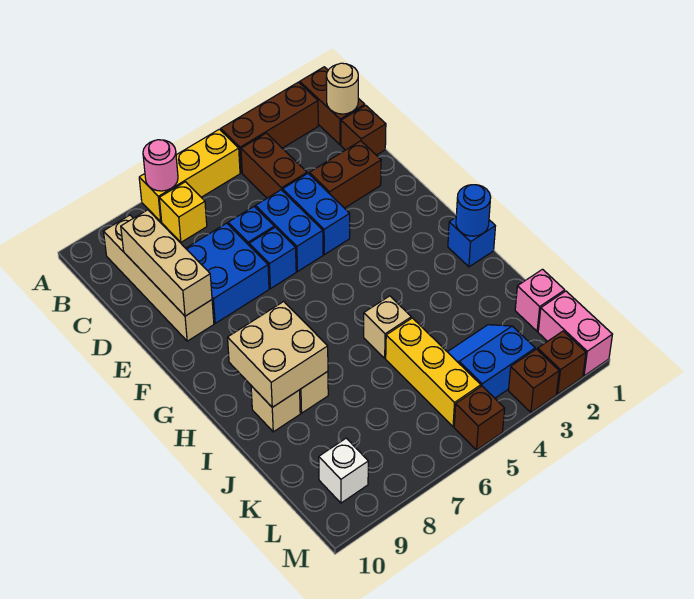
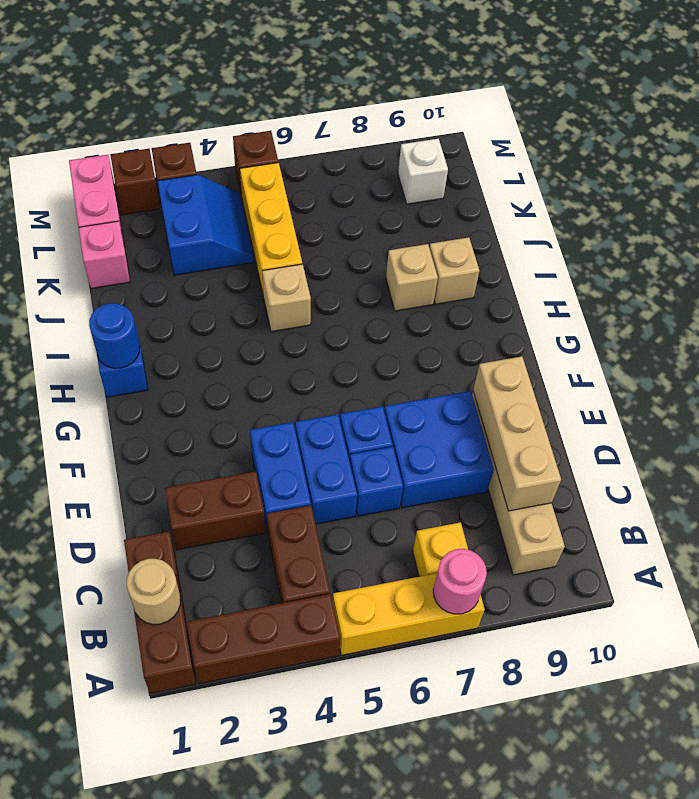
tan brick H8:I9 level 2 -> none
blue slope K3:L4 level 1 top L -> blue slope K3:L4 level 1 top 3

